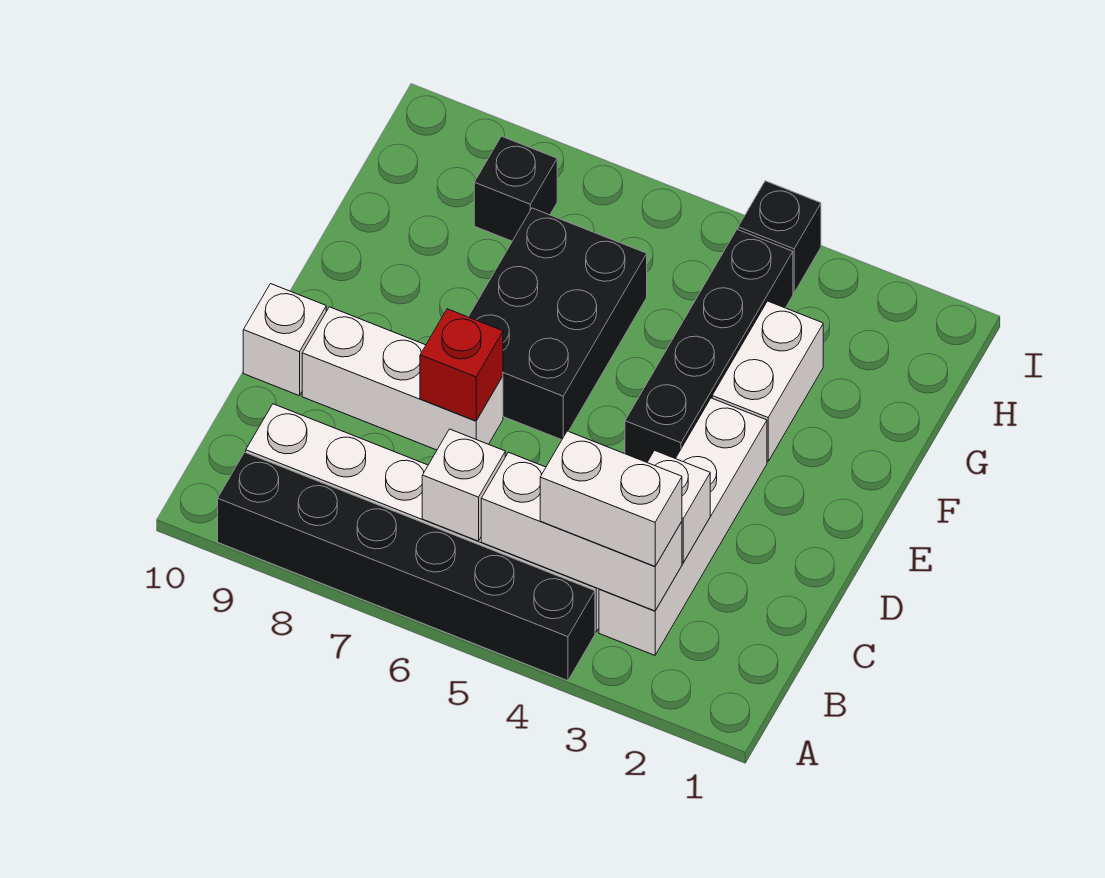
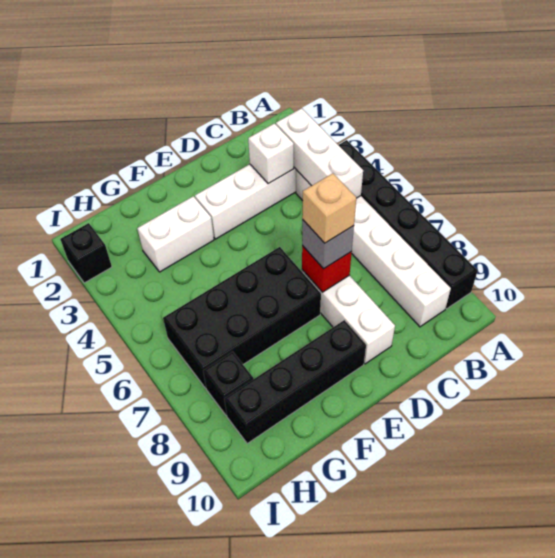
white brick B3:B4 level 3 -> none
white brick B6 level 2 -> none
none -> grey brick D7 level 3
none -> tan brick D7 level 4
white brick D10 level 1 -> none
black brick E4:H4 level 1 -> black brick E9:H9 level 1
black brick E6:G7 level 1 -> black brick E6:H7 level 1
black brick I4 level 1 -> black brick I2 level 1

